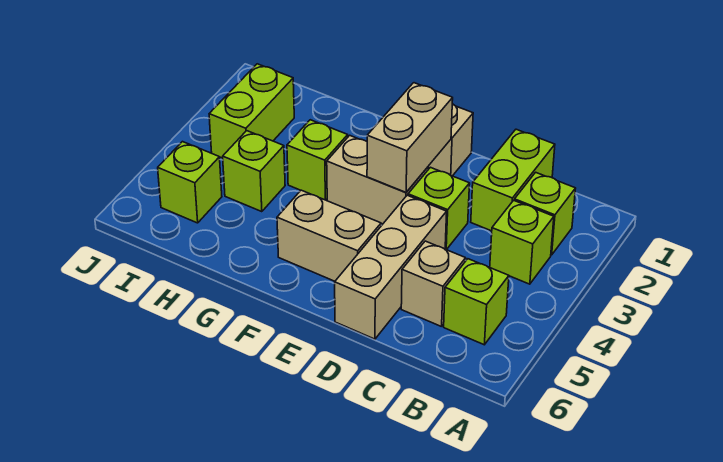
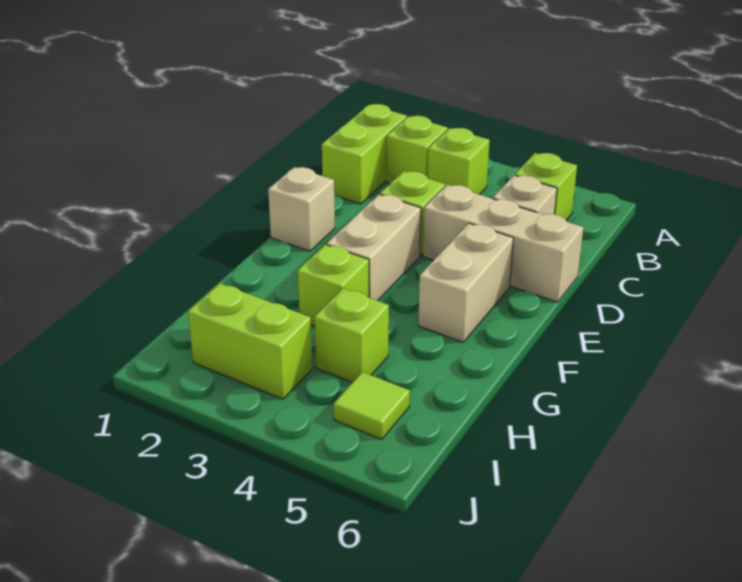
lime brick C1:C2 level 1 -> lime brick B1:C1 level 1
tan brick E2:E3 level 2 -> none
lime brick I5 level 1 -> lime tile I5 level 1

